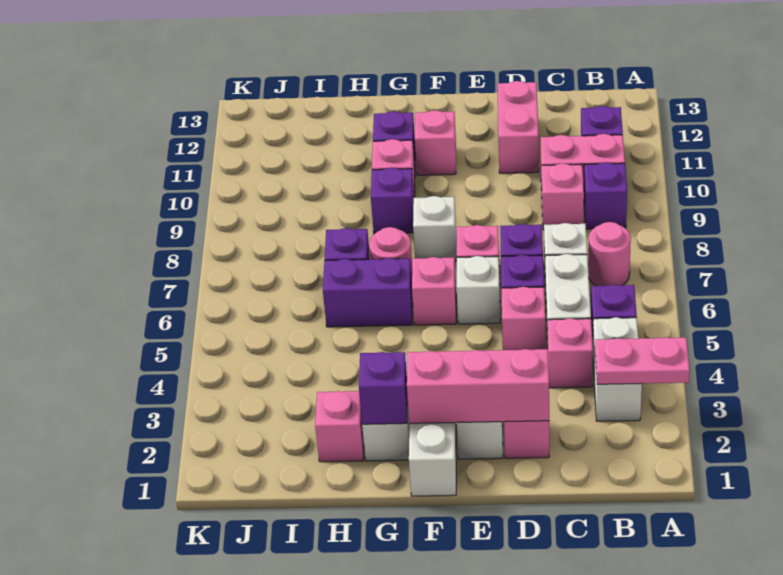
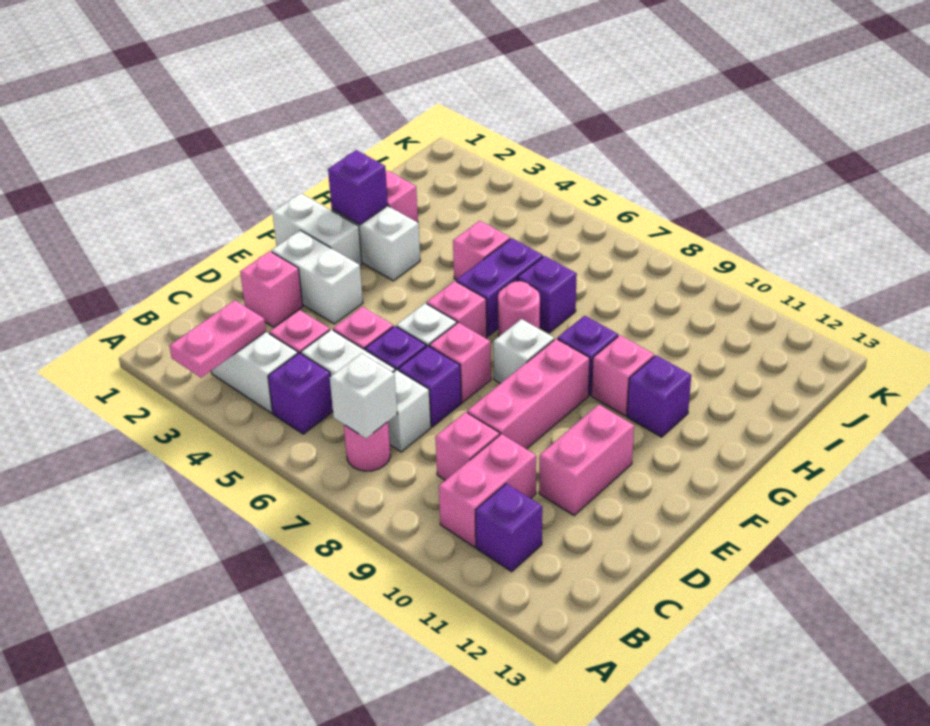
none -> white brick B7 level 2
purple brick B9 level 1 -> none
pink brick D2:F2 level 2 -> pink brick D9:F9 level 1
pink brick D11:D12 level 1 -> pink brick D11:E11 level 1
pink brick F11 level 1 -> pink brick H5 level 1

